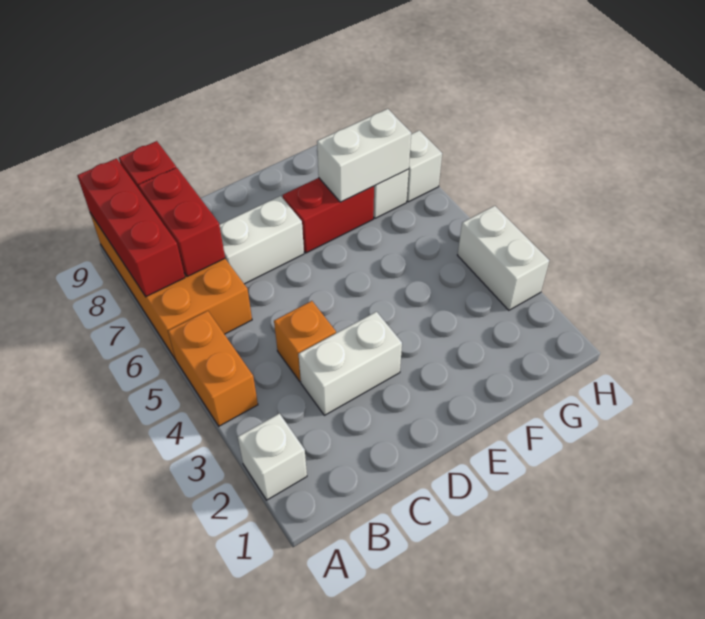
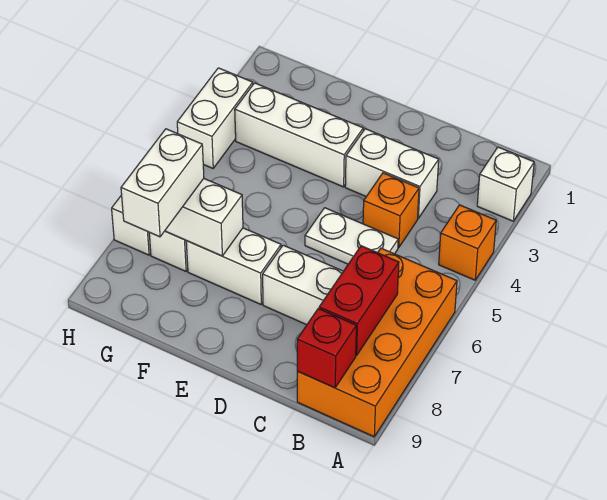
orange brick A4:A5 level 1 -> orange brick A4 level 1
red brick A7:A9 level 2 -> none
none -> white plate C5:D5 level 1
none -> white brick E3:G3 level 1
red brick E7:F7 level 1 -> white brick E7:F7 level 1
none -> white brick G7:G8 level 3

